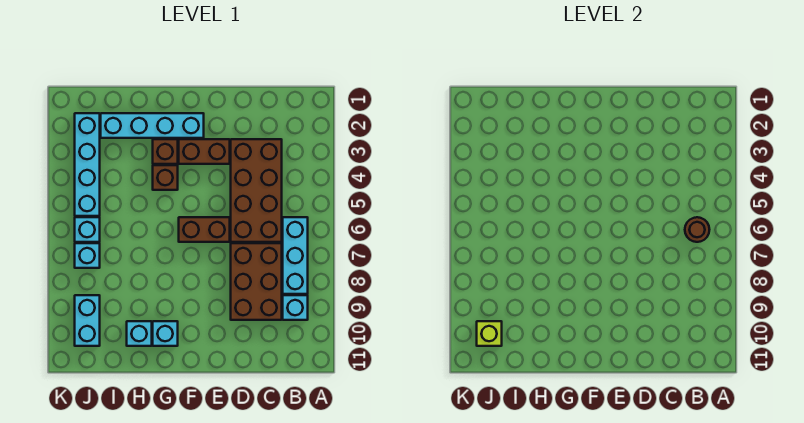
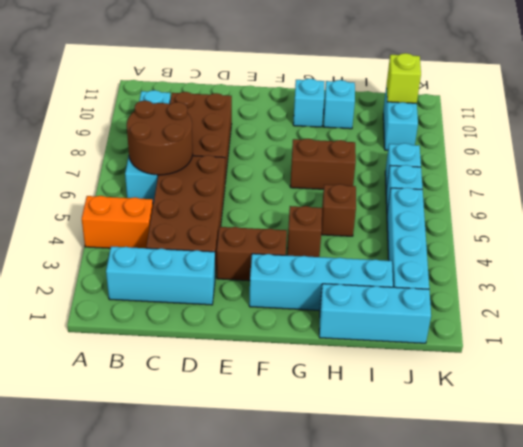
none -> orange brick A4:B4 level 1
none -> cyan brick B2:D2 level 1
brown round brick B6 level 2 -> brown round brick B6:C7 level 2
brown brick E6:F6 level 1 -> brown brick G7:H7 level 1
brown brick G3 level 1 -> brown brick H5 level 1
none -> cyan brick H1:J1 level 1

